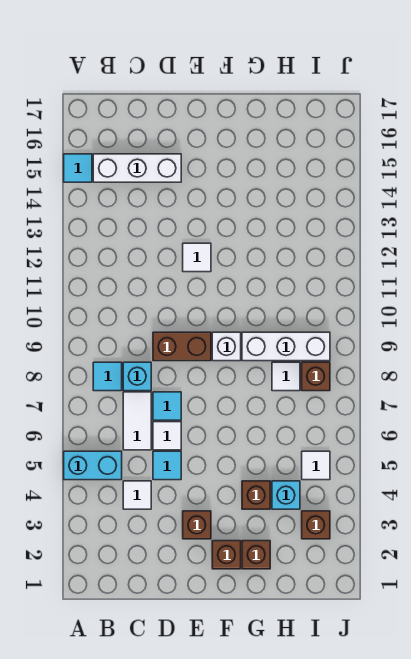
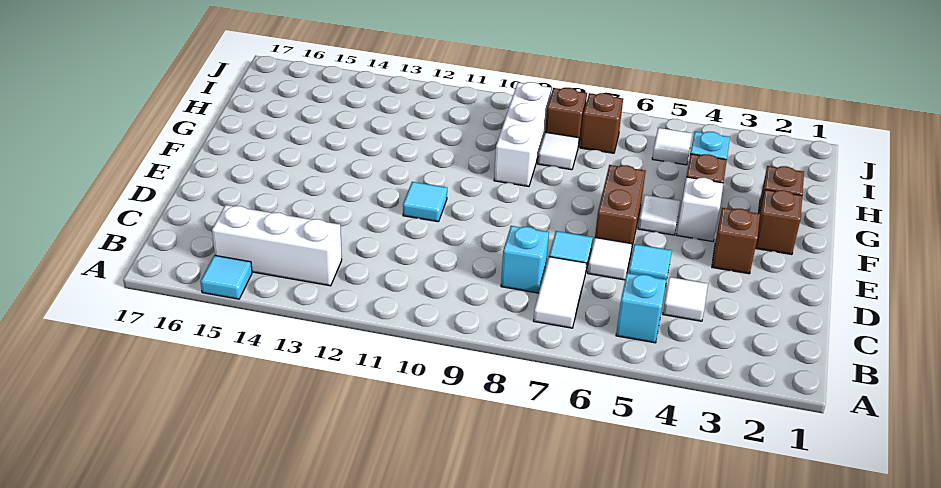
cyan brick A5:B5 level 1 -> cyan brick B5 level 1
cyan tile B8 level 1 -> cyan tile E11 level 1
white brick B15:D15 level 1 -> white brick B13:B15 level 1
white tile C6:C7 level 1 -> white tile B7:C7 level 1
brown brick D9:E9 level 1 -> brown brick E6:F6 level 1
white tile E12 level 1 -> white tile F5 level 1
white brick F9 level 1 -> white brick F4 level 1
brown brick I3 level 1 -> brown brick I7 level 1

